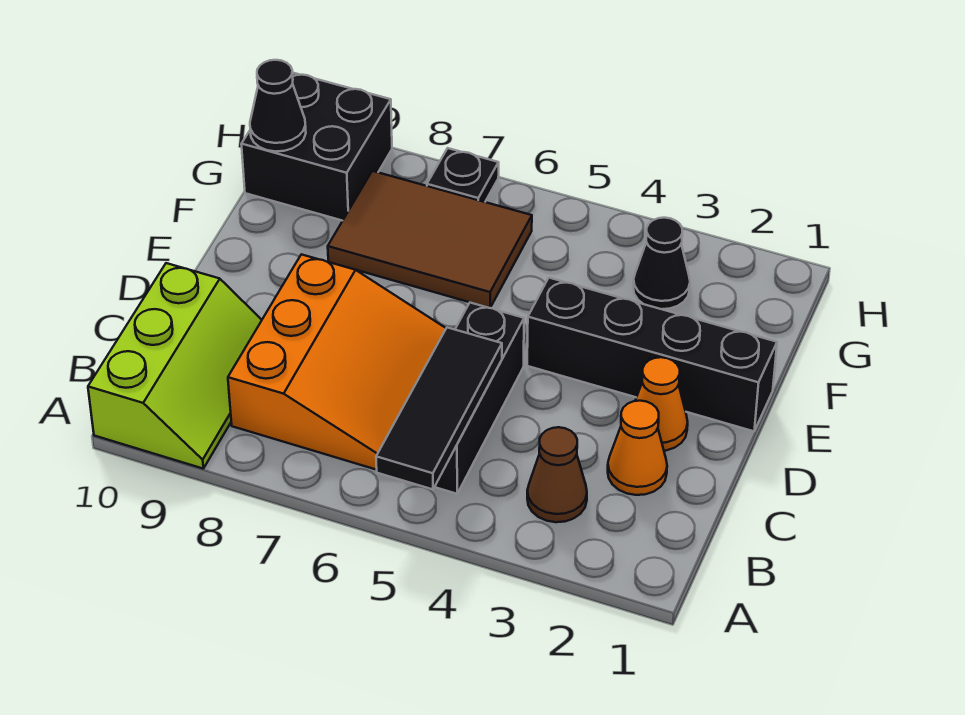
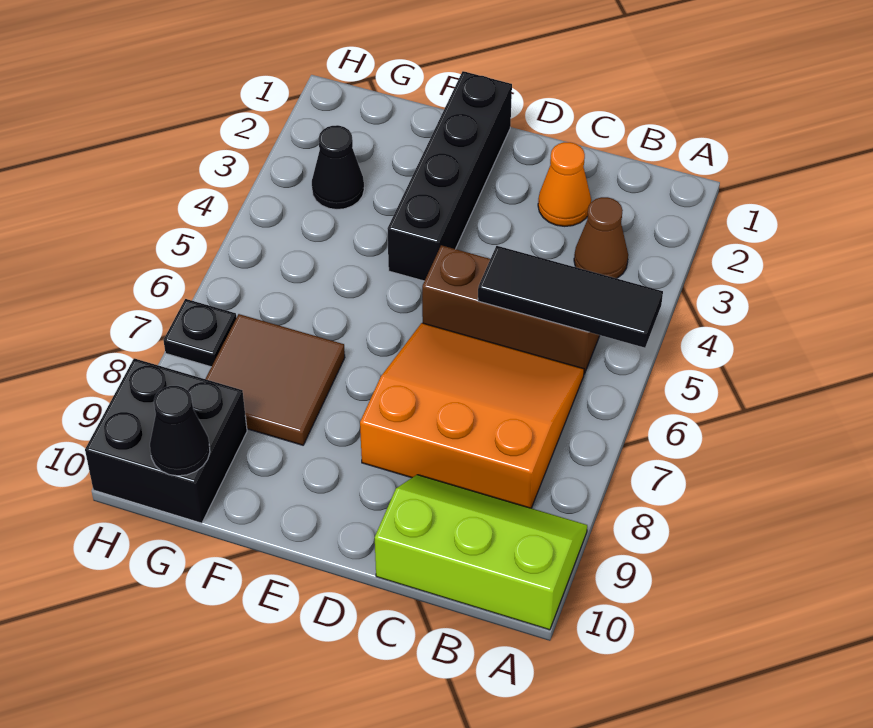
black brick B5:D5 level 1 -> brown brick B5:D5 level 1
orange cone D2 level 1 -> none
brown tile F6:G8 level 1 -> brown tile F7:G8 level 1

